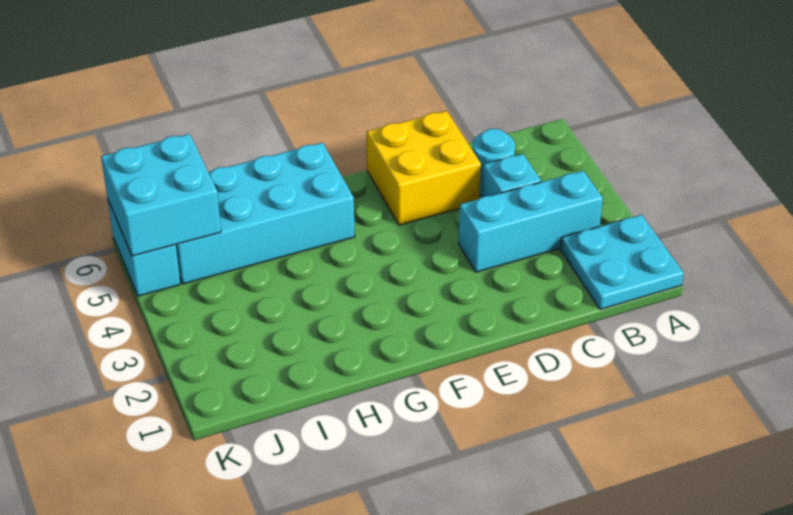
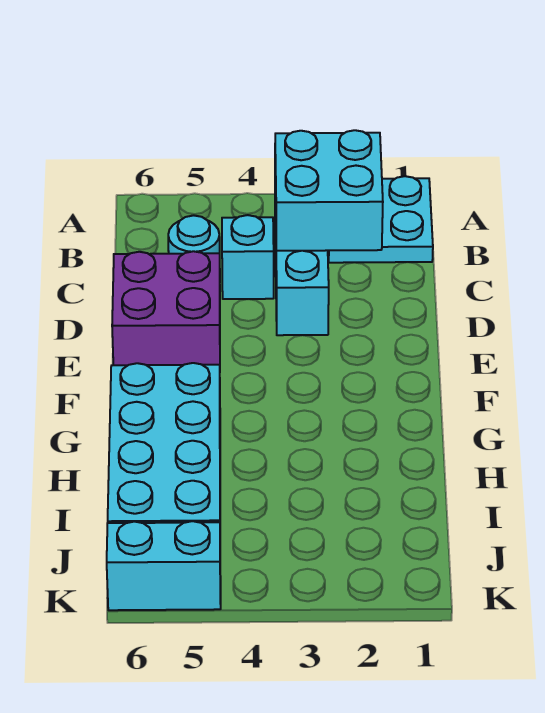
yellow brick D5:E6 level 1 -> purple brick D5:E6 level 1
cyan brick J5:K6 level 2 -> cyan brick B2:C3 level 2

